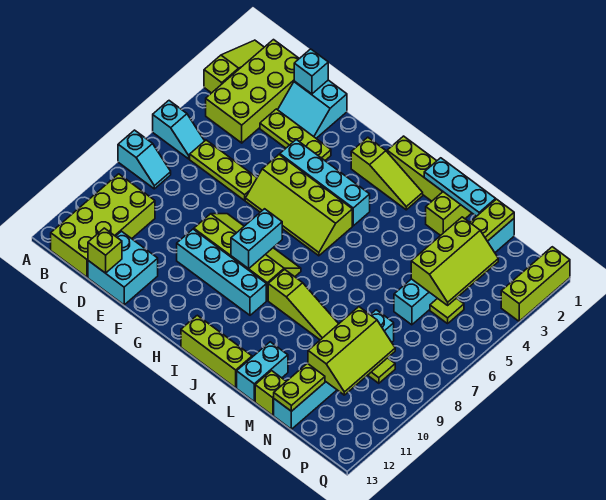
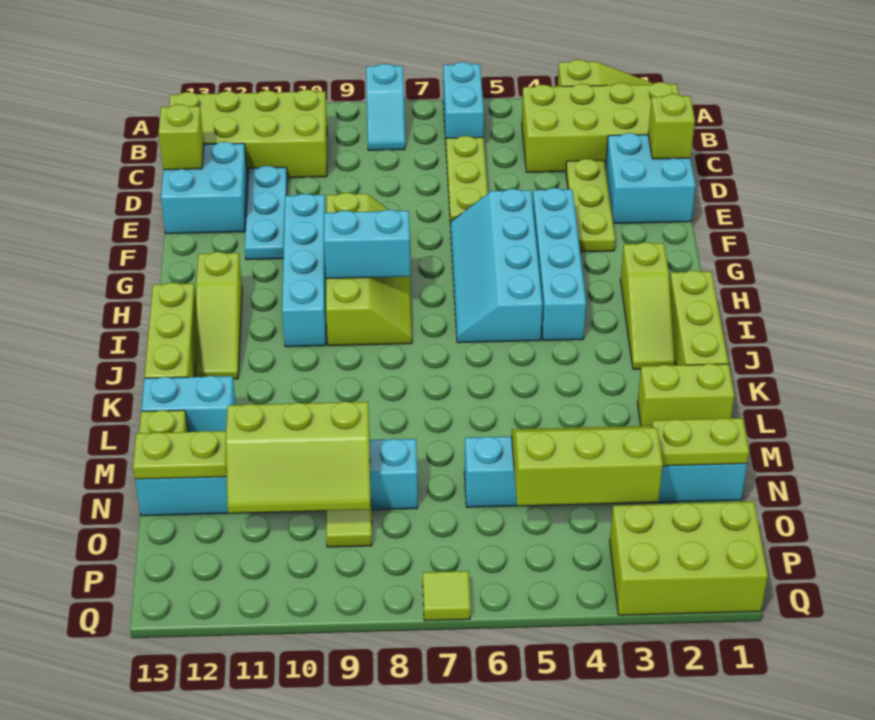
cyan slope A6:B6 level 1 top A -> cyan brick A6:B6 level 1
cyan slope D1:E2 level 1 top 1 -> cyan brick D1:E2 level 1
cyan brick D1 level 2 -> lime brick D1 level 2
lime slope F5:I6 level 1 top 5 -> cyan slope F5:I6 level 1 top 5
lime slope J9:L9 level 1 top J -> lime slope H12:J12 level 1 top H
cyan plate K1:M1 level 2 -> cyan plate D11:F11 level 1
lime slope N3:O5 level 2 top N -> lime slope N3:O5 level 2 top O
lime tile O5 level 1 -> lime tile Q7 level 1
lime brick Q1:Q3 level 1 -> lime brick P1:Q3 level 1

